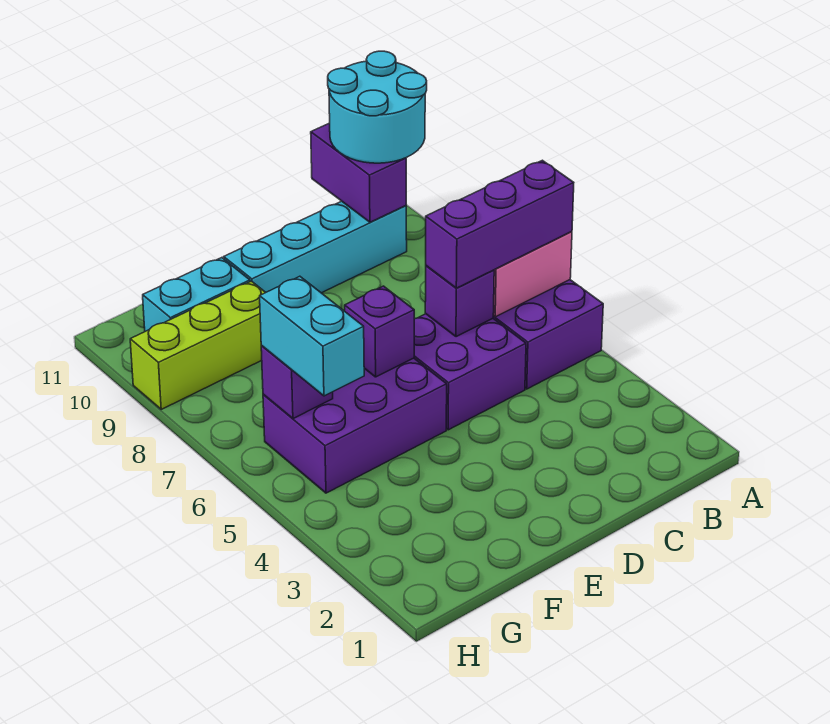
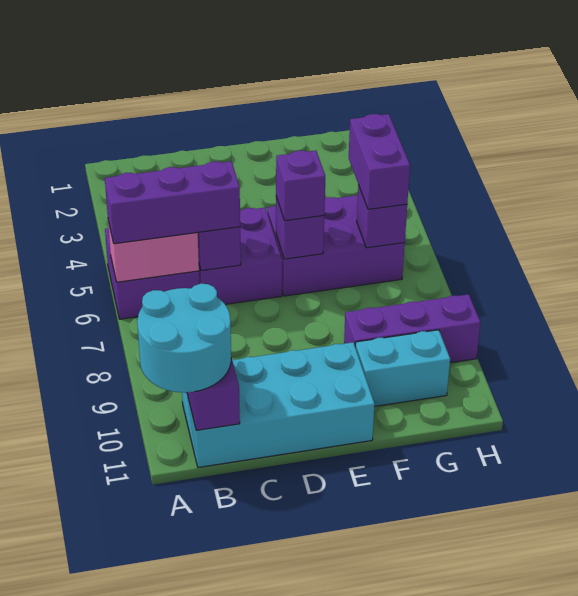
cyan brick B10:E10 level 1 -> cyan brick B10:E11 level 1
none -> purple brick E6 level 3
lime brick F9:H9 level 1 -> purple brick F9:H9 level 1
cyan brick G5:G6 level 3 -> purple brick G5:G6 level 3

